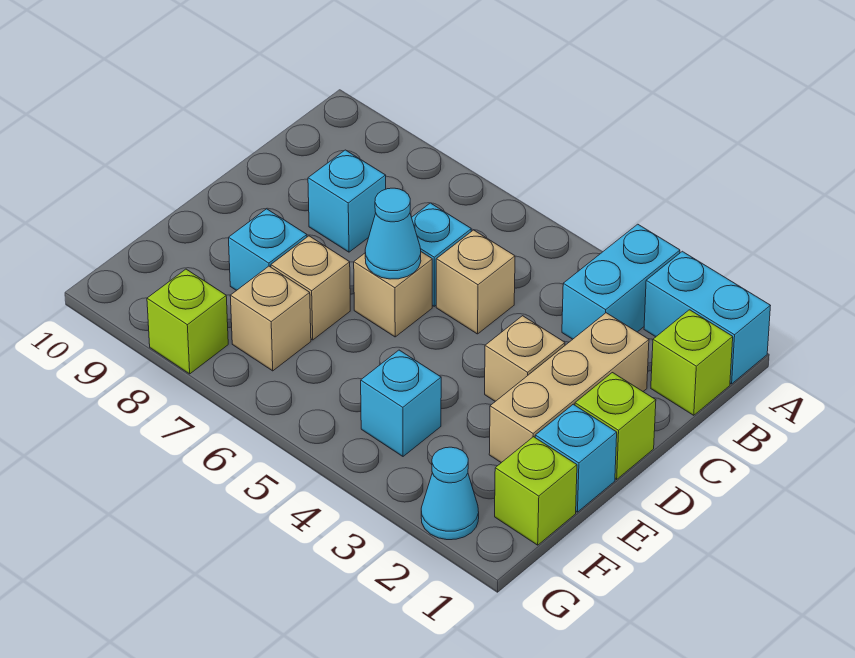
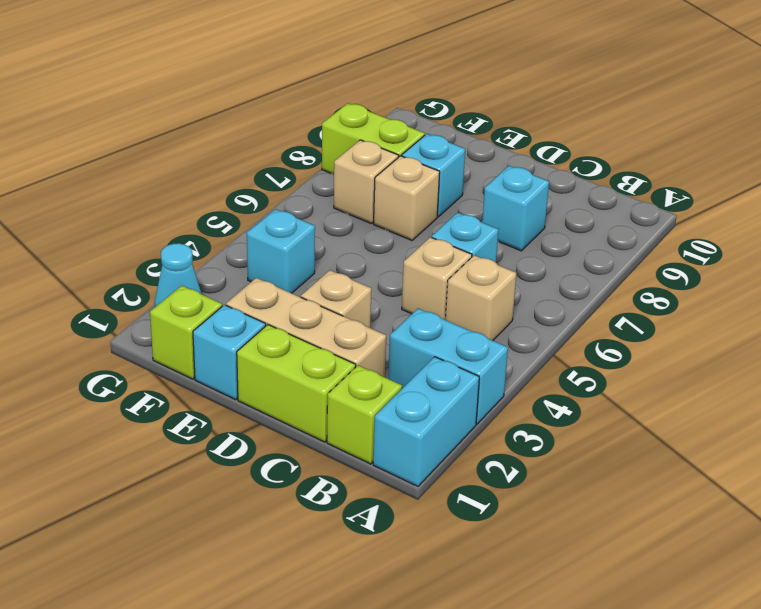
lime brick D1 level 1 -> lime brick C1:D1 level 1
tan brick D6 level 1 -> tan brick B5 level 1
cyan cone D6 level 2 -> none
lime brick G8 level 1 -> lime brick F8:G8 level 1

